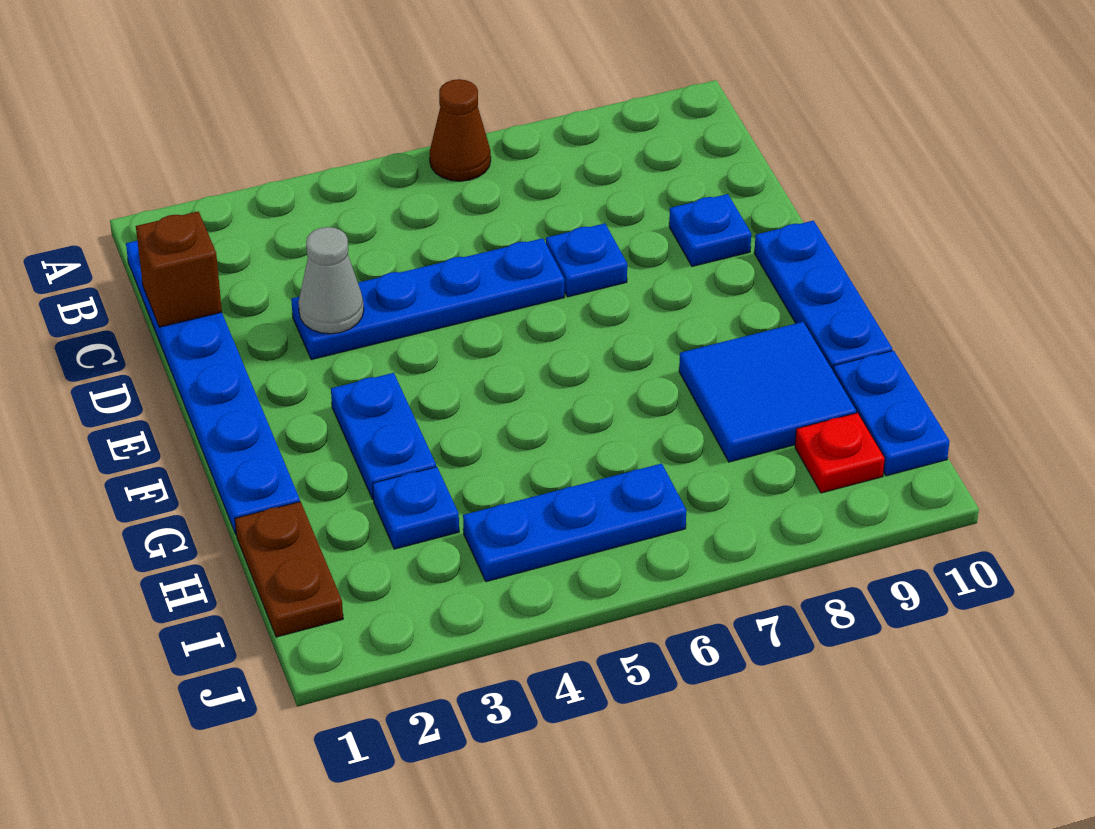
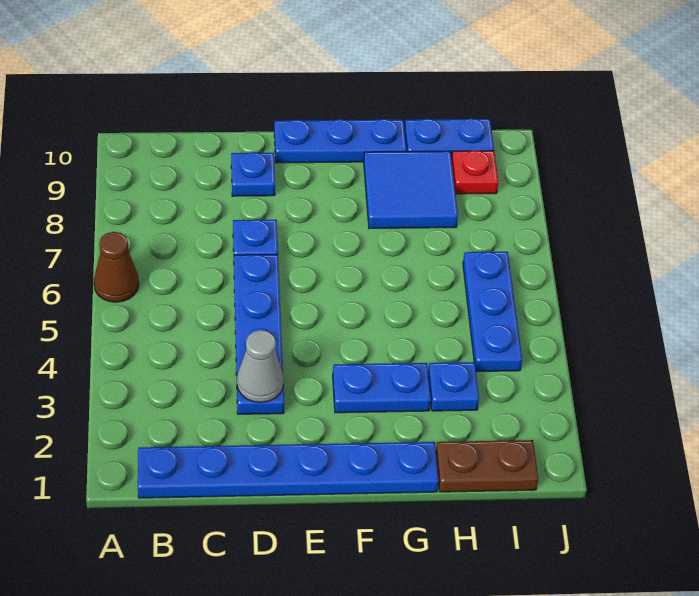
brown brick C1 level 2 -> none

